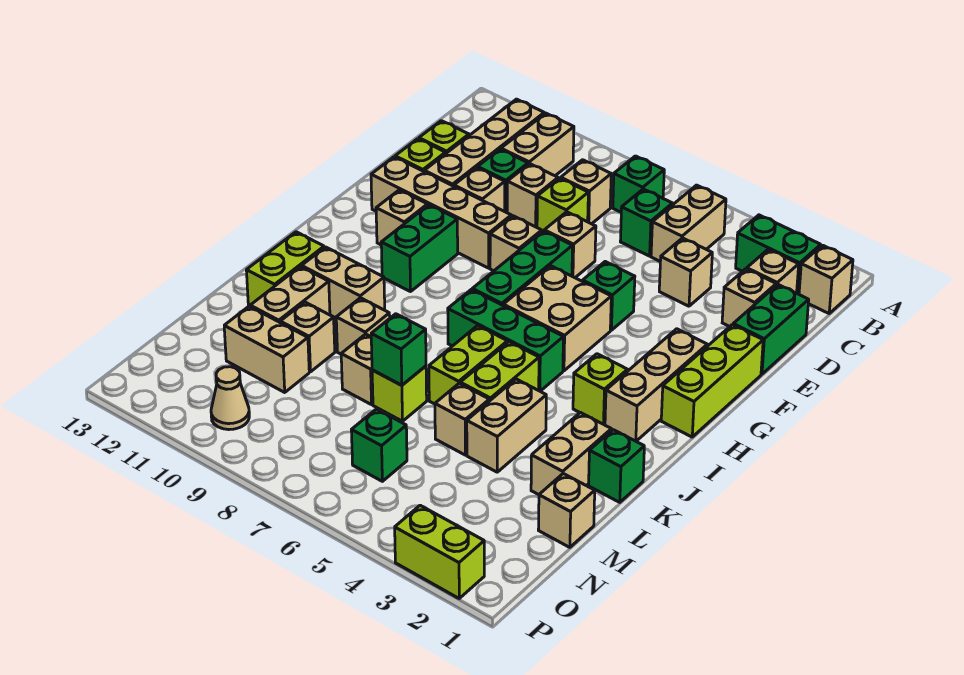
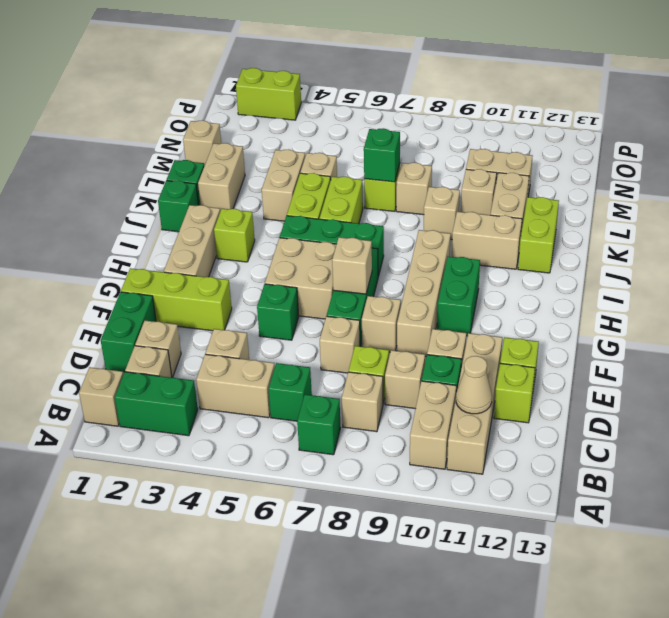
tan brick B5:C5 level 1 -> tan brick C4:C5 level 1
lime brick F1:H1 level 1 -> lime brick F1:F3 level 1
tan brick F9:F12 level 1 -> tan brick F9:I9 level 1
tan brick G11 level 1 -> tan brick G7 level 2
green brick N6 level 1 -> green brick J1 level 1
tan cone O10 level 1 -> tan cone C11 level 2

